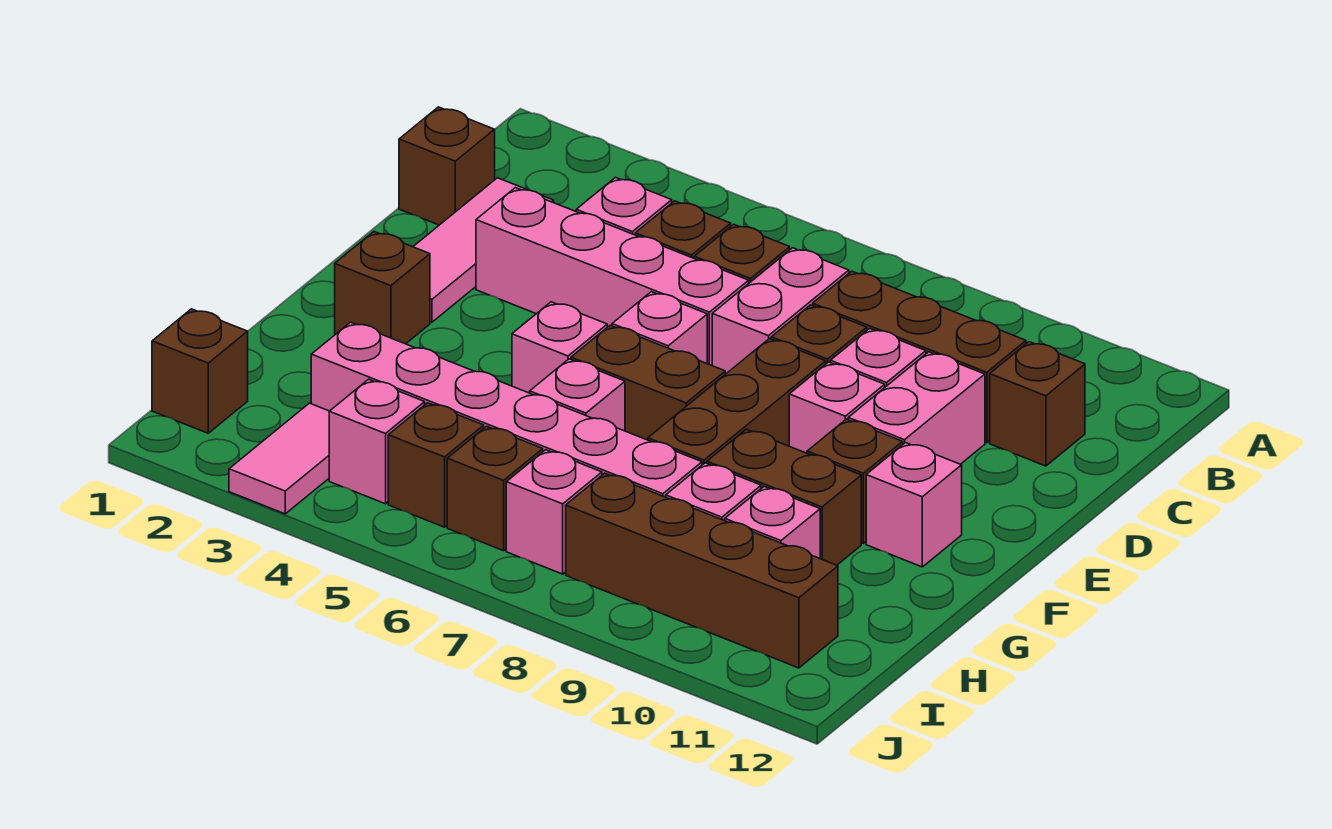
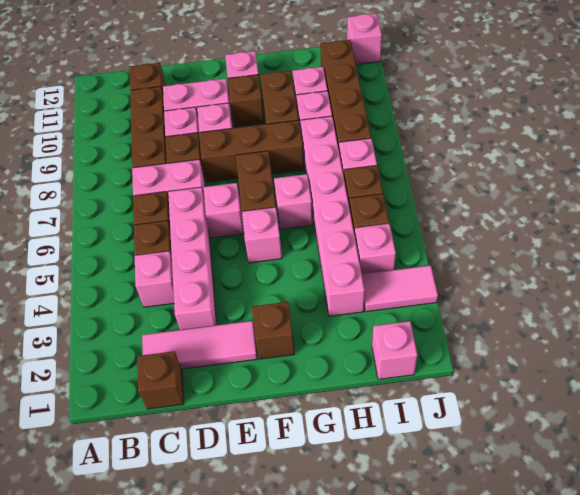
brown brick I1 level 1 -> pink brick I1 level 1
none -> pink brick J12 level 1

